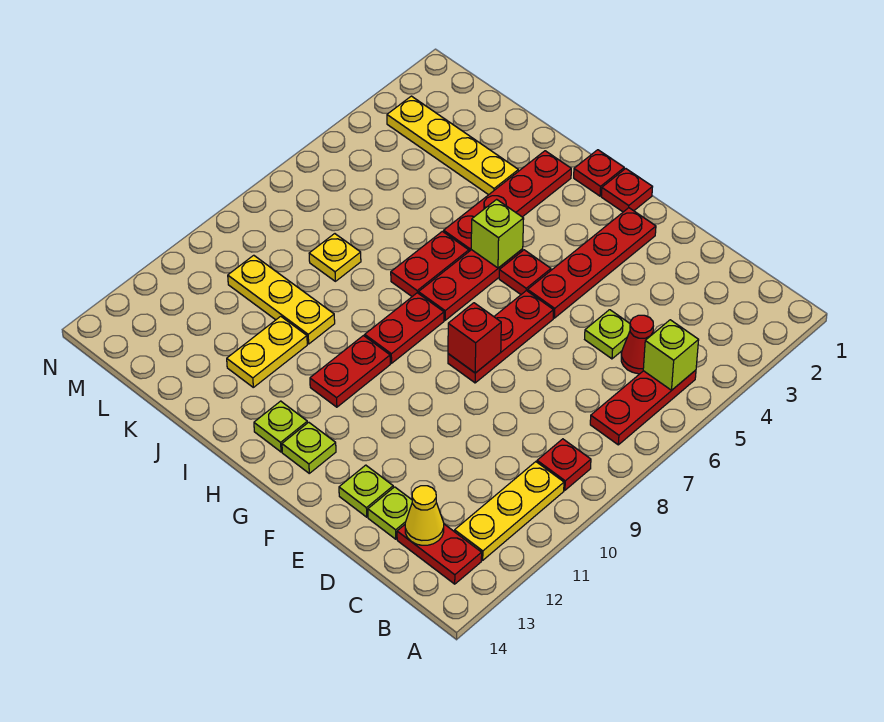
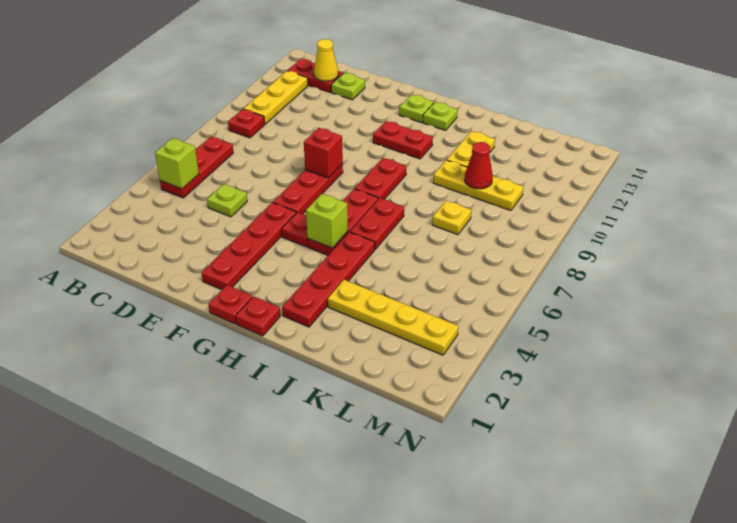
red cone C5 level 1 -> red cone K10 level 2
lime plate E13 level 1 -> none
red plate H10:H11 level 1 -> red plate G11:H11 level 1

